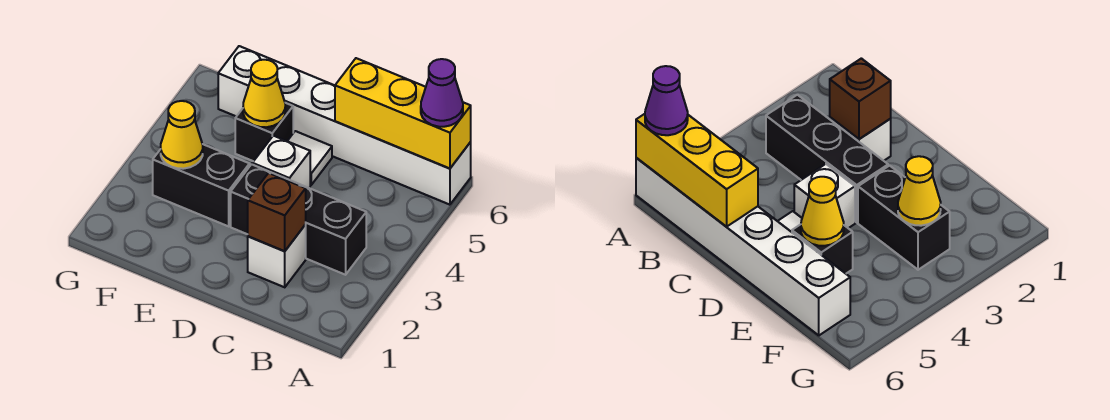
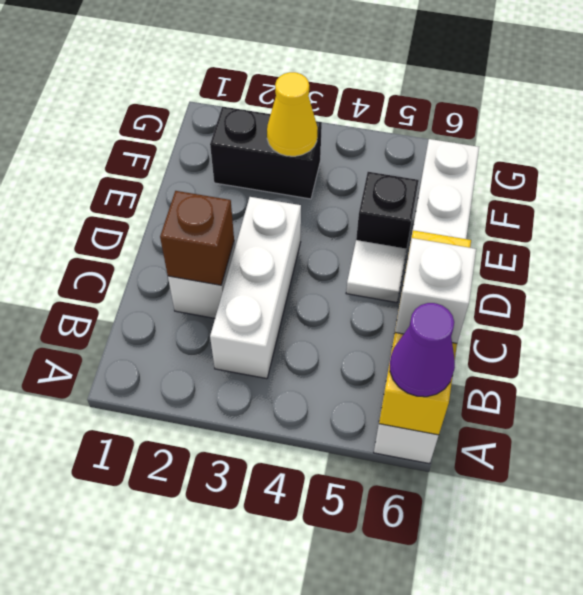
black brick B3:D3 level 1 -> white brick B3:D3 level 1
white brick D4 level 1 -> white brick B6 level 3
black brick E3:F3 level 1 -> black brick F2:F3 level 1
yellow cone E5 level 2 -> none

